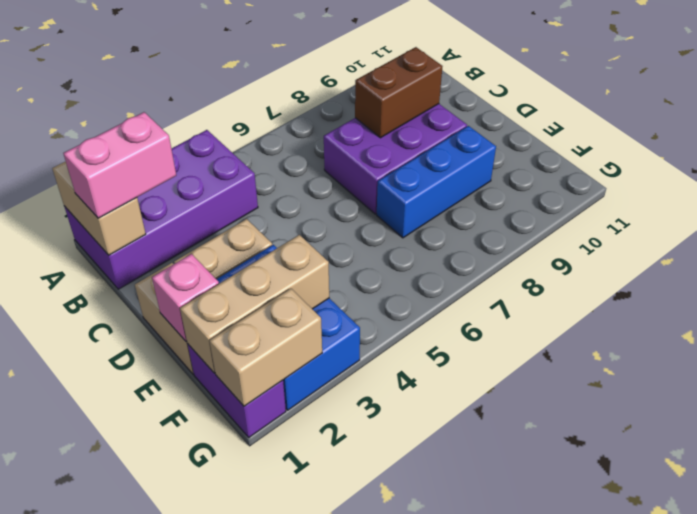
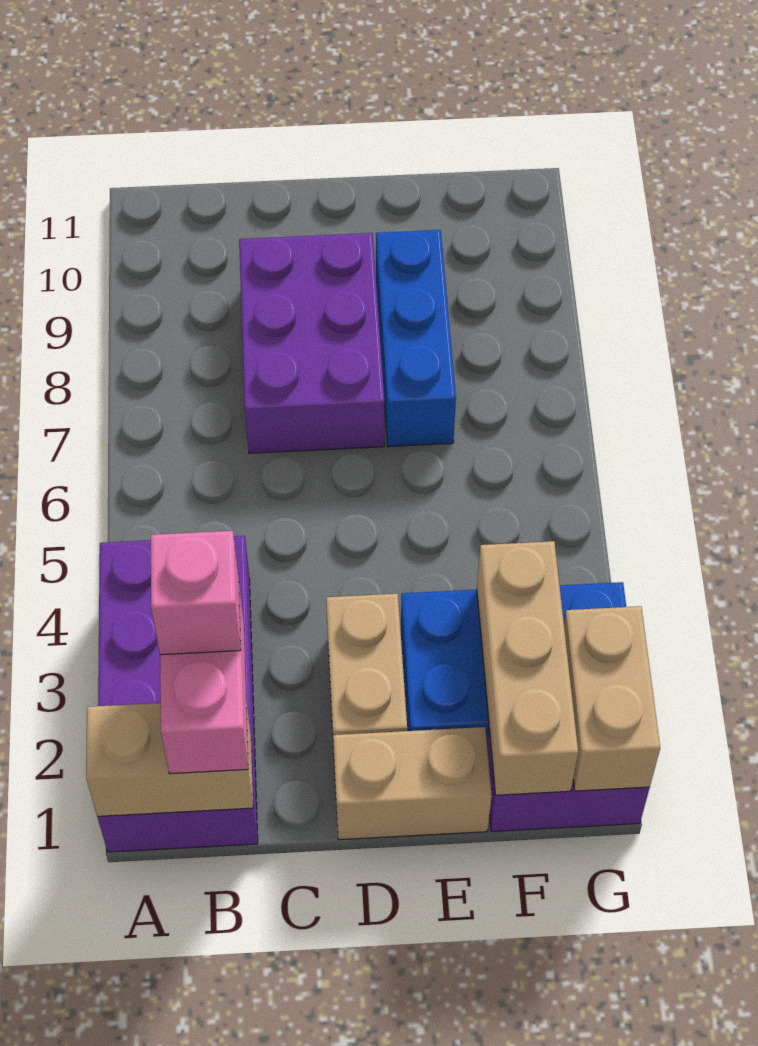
brown brick C8:C9 level 2 -> none
pink brick E1 level 2 -> pink brick B2 level 4

